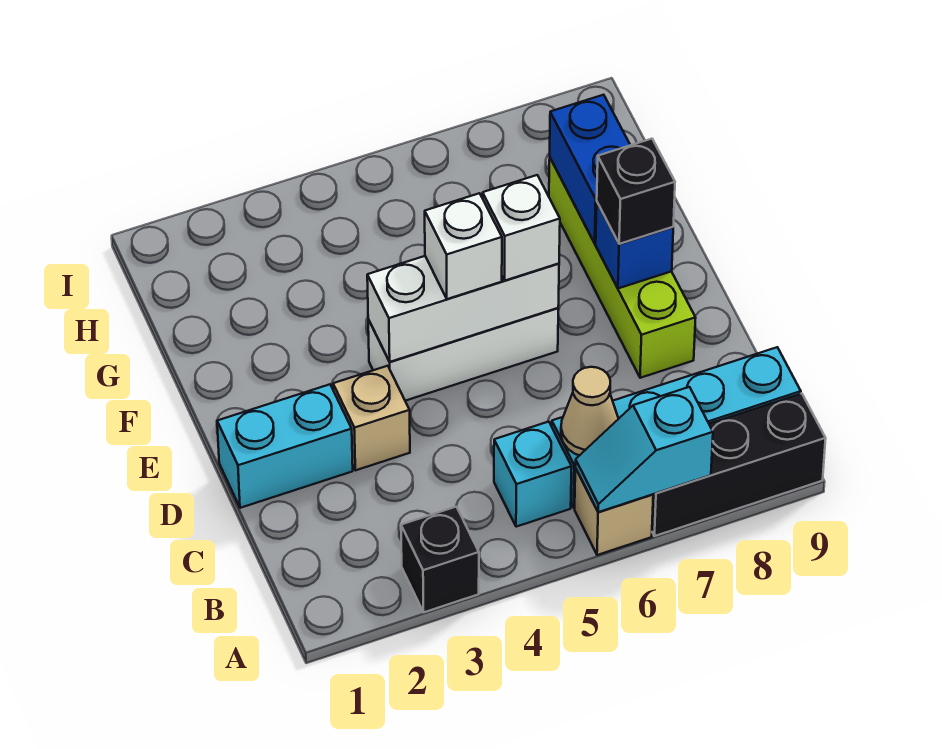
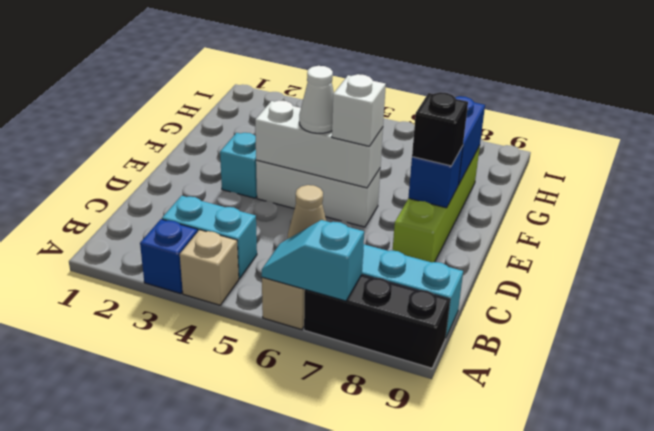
black brick A3 level 1 -> blue brick A3 level 1
cyan brick B5 level 1 -> cyan brick E3 level 1
cyan brick D1:D2 level 1 -> cyan brick B3:B4 level 1
tan brick D3 level 1 -> tan brick A4 level 1
white brick E5 level 3 -> white cone E5 level 3

